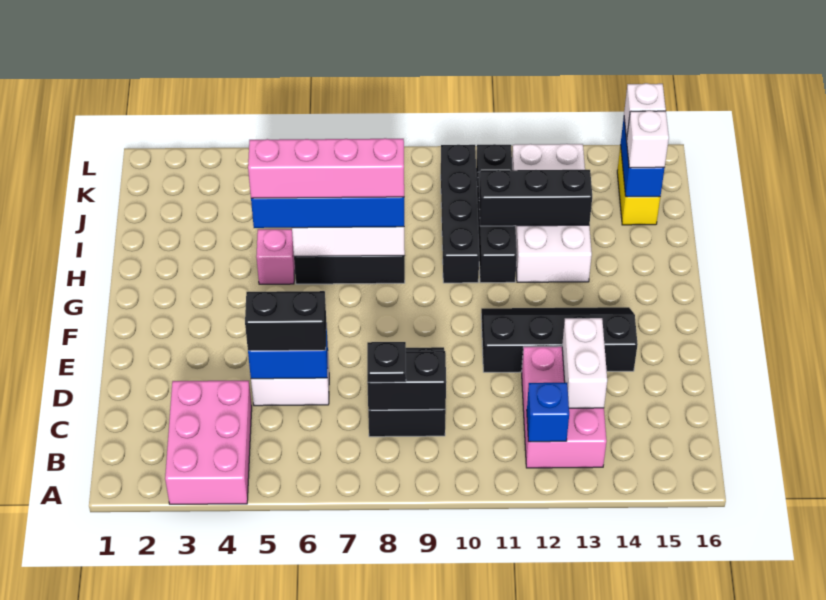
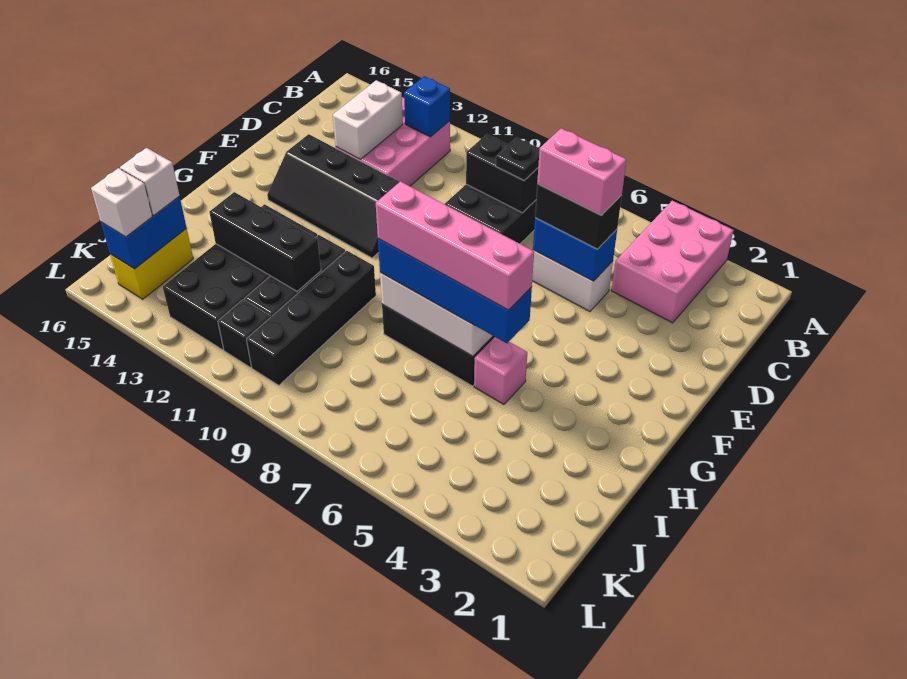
none -> pink brick D5:D6 level 4
white brick H12:K13 level 1 -> black brick H12:K13 level 1

